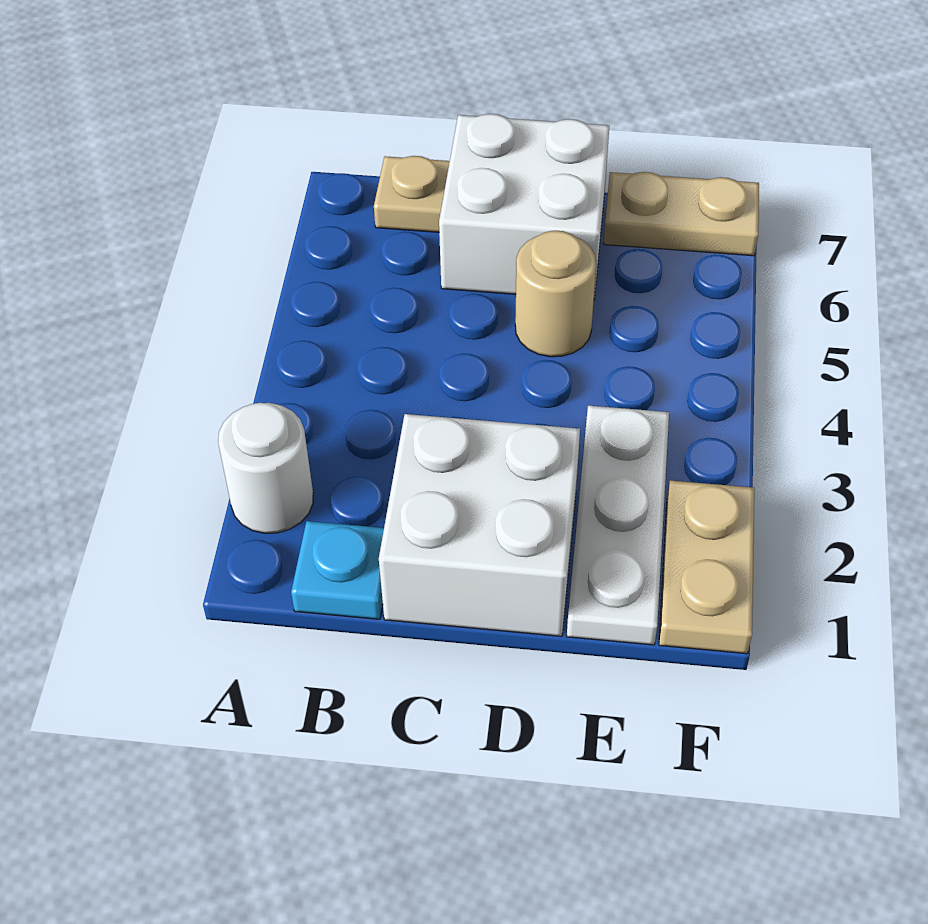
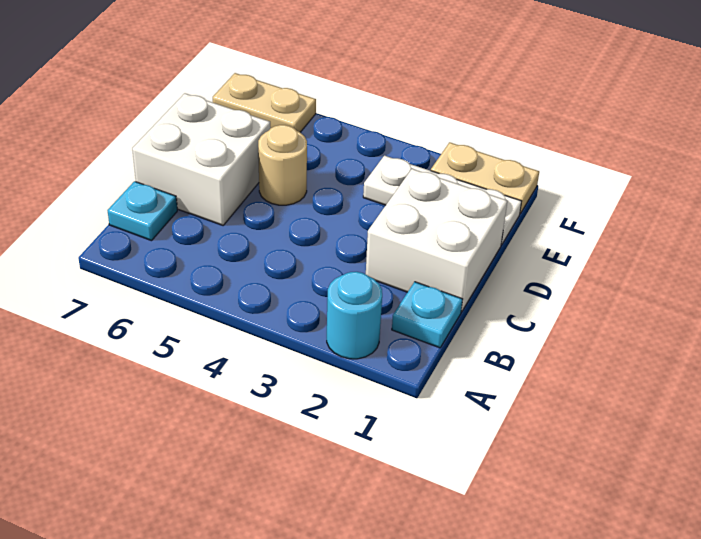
white round brick A2 level 1 -> cyan round brick A2 level 1
tan plate B7 level 1 -> cyan plate B7 level 1
tan plate E7:F7 level 1 -> tan plate F6:F7 level 1

